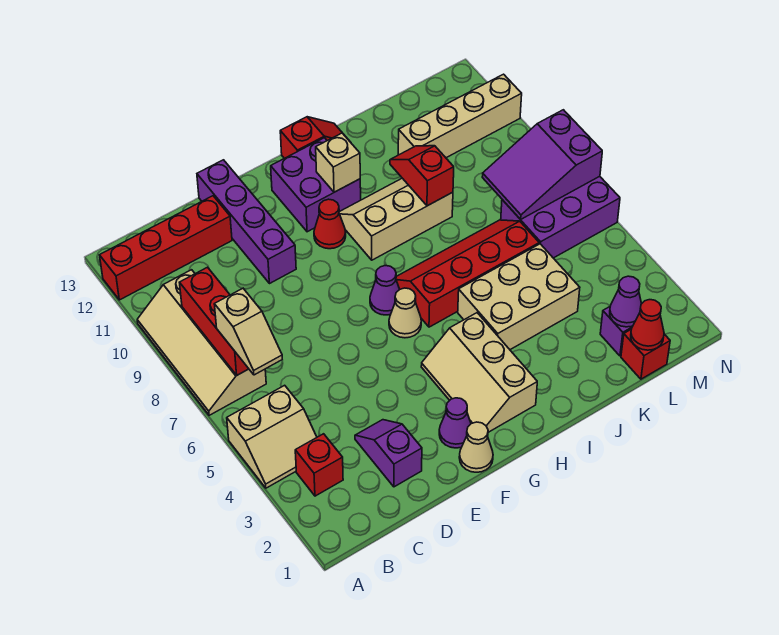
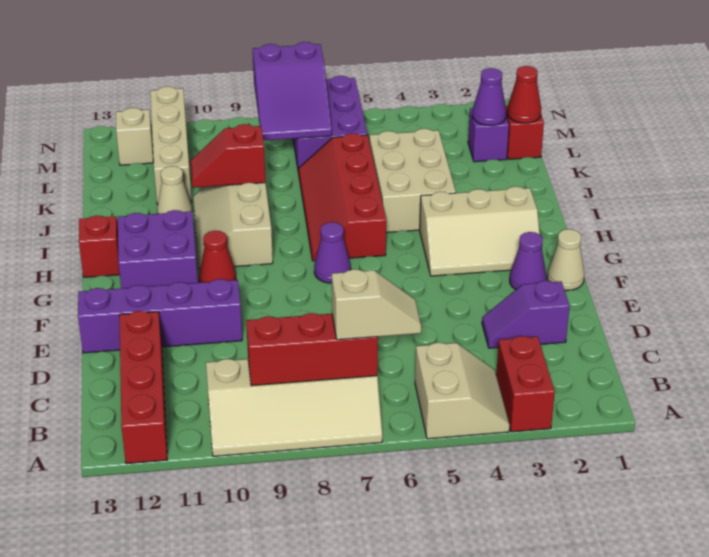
red brick B3 level 1 -> red brick A3:B3 level 1
tan cone G6 level 1 -> tan cone J11 level 1
tan brick H11 level 2 -> tan brick M12 level 1

